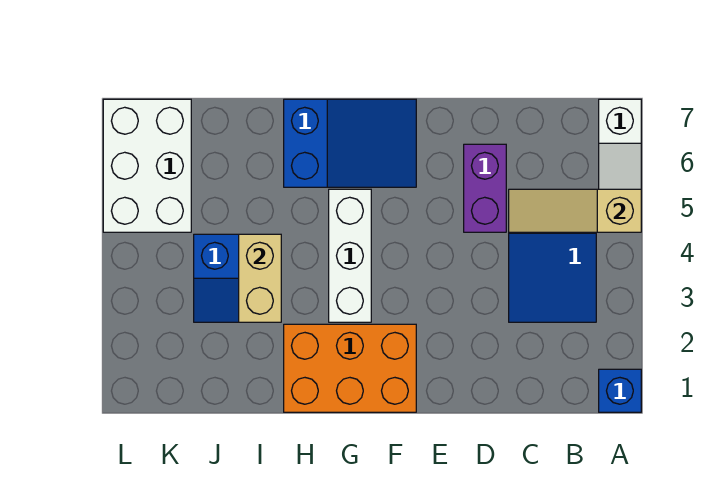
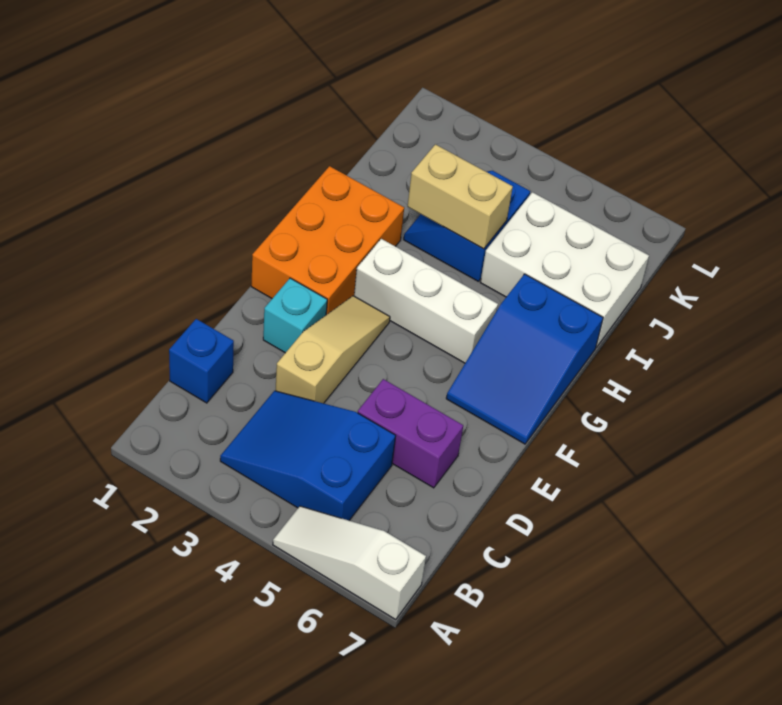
blue brick A1 level 1 -> blue brick C1 level 1
tan slope A5:C5 level 2 top A -> tan slope D3:F3 level 1 top D
none -> cyan brick E2 level 1
white brick K5:L7 level 1 -> white brick I5:J7 level 1

